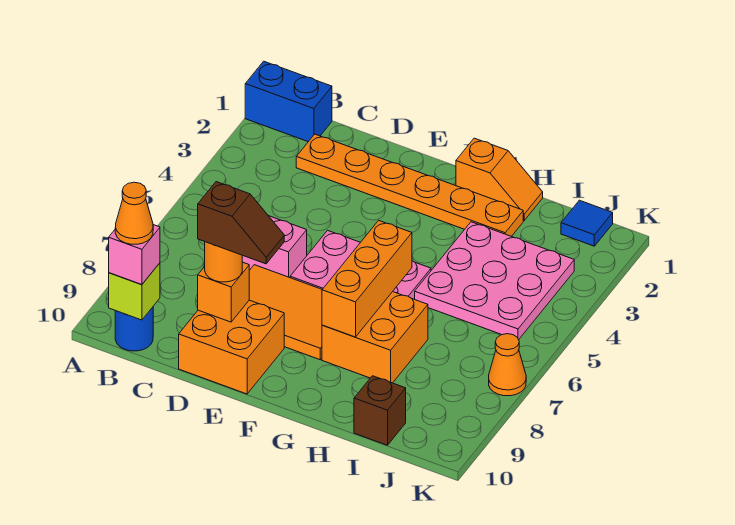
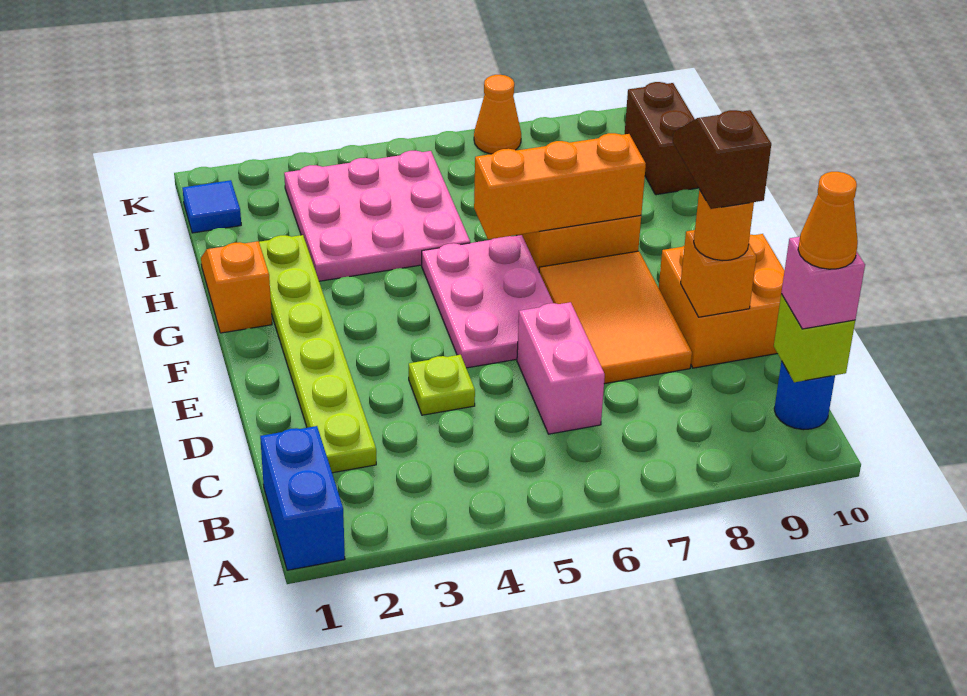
orange plate C2:H2 level 1 -> lime plate C2:H2 level 1
none -> lime plate D4 level 1
brown brick I10 level 1 -> brown brick I10:J10 level 1

